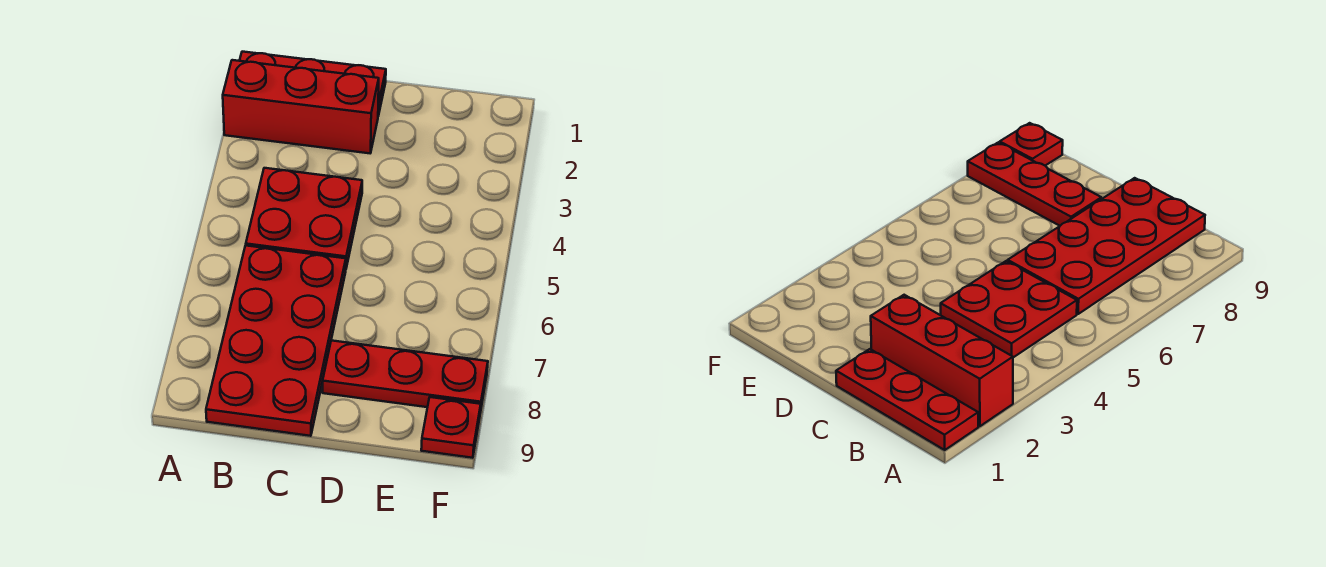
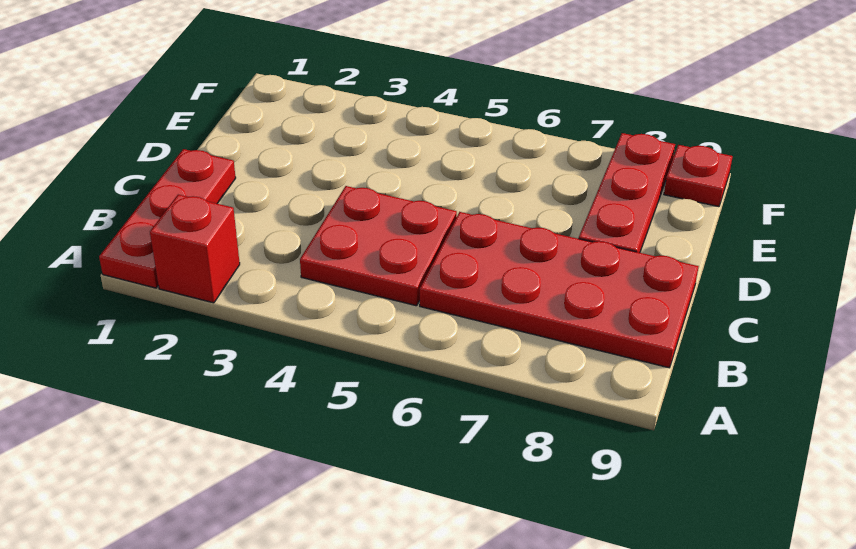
red brick A2:C2 level 1 -> red brick A2 level 1

